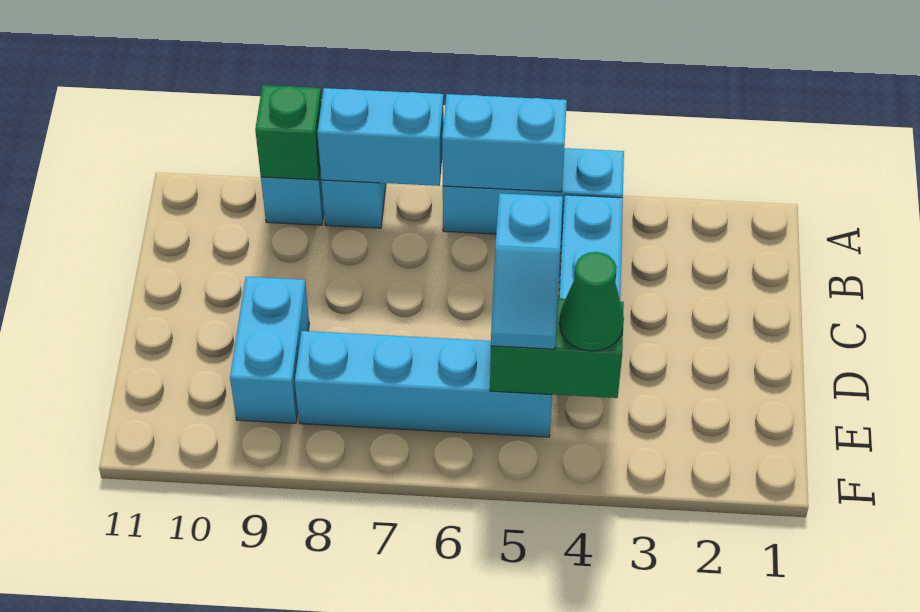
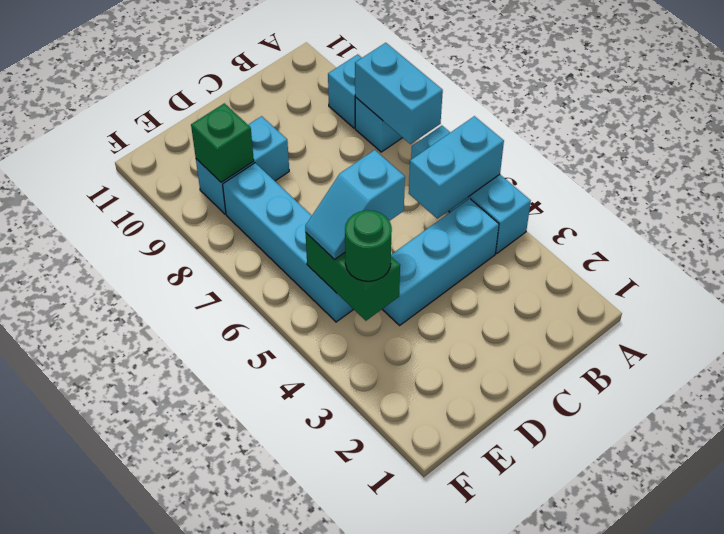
cyan brick A5:A6 level 2 -> cyan brick A5:B5 level 2
green brick A9 level 2 -> green brick E9 level 2
green cone E4 level 3 -> green round brick E4 level 3

